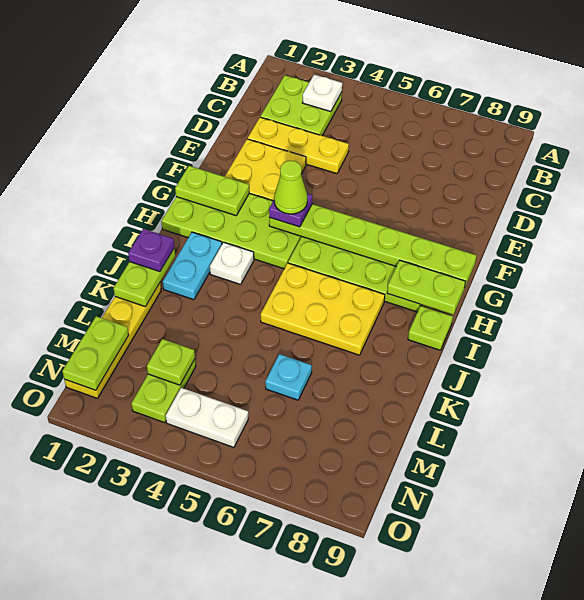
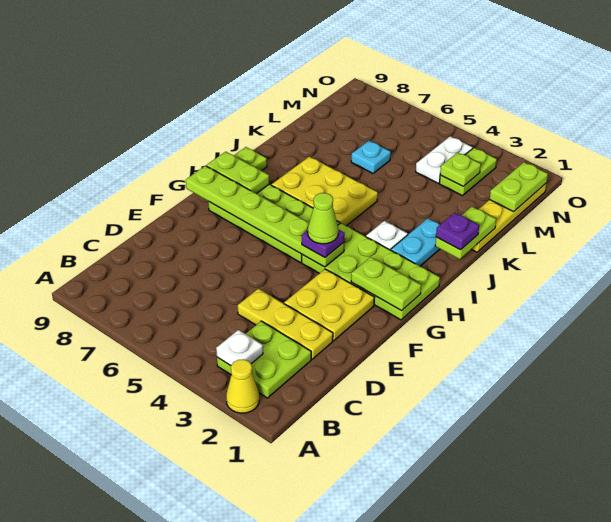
none -> yellow cone A2 level 1
white plate N4:N5 level 1 -> white plate M4:N4 level 1

